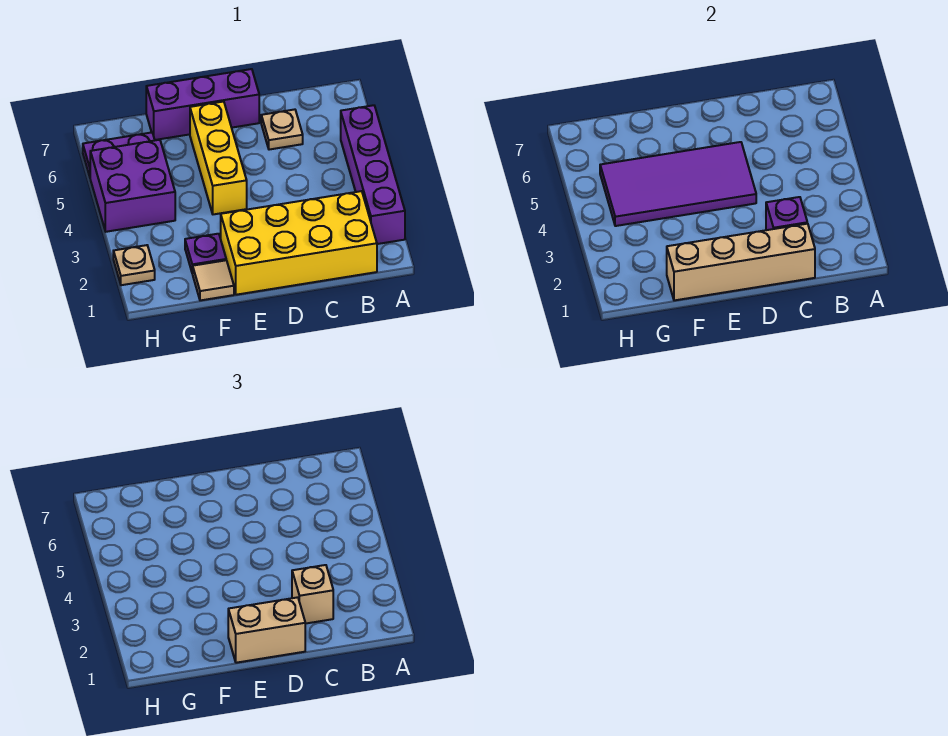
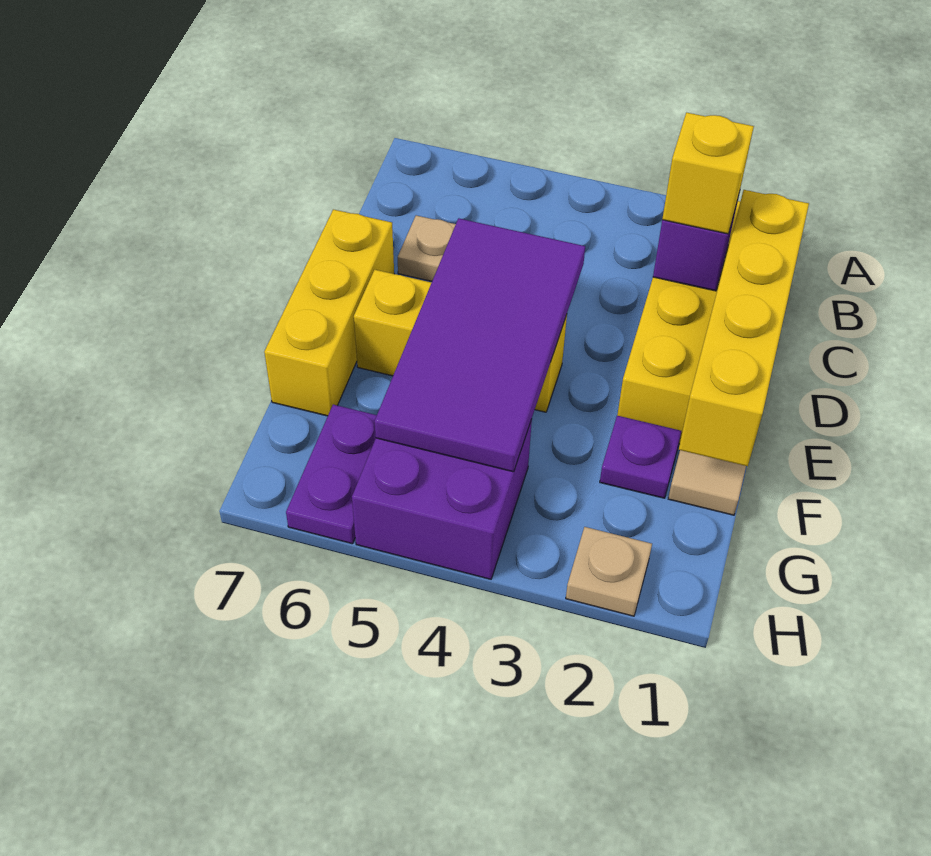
purple brick A2:A5 level 1 -> none
tan brick C1:F1 level 2 -> yellow brick C1:F1 level 2
tan brick C2 level 3 -> yellow brick C2 level 3
tan brick D1:E1 level 3 -> none
purple brick D7:F7 level 1 -> yellow brick D7:F7 level 1

